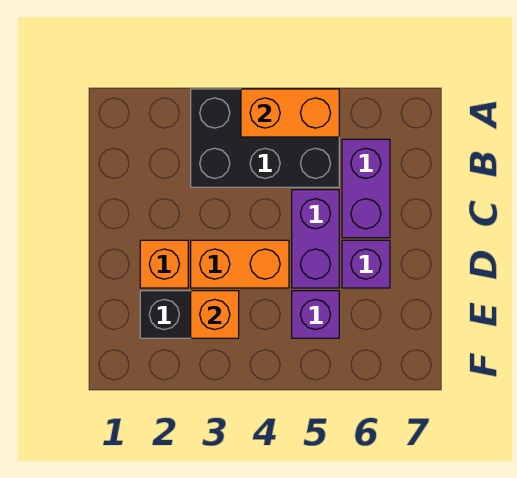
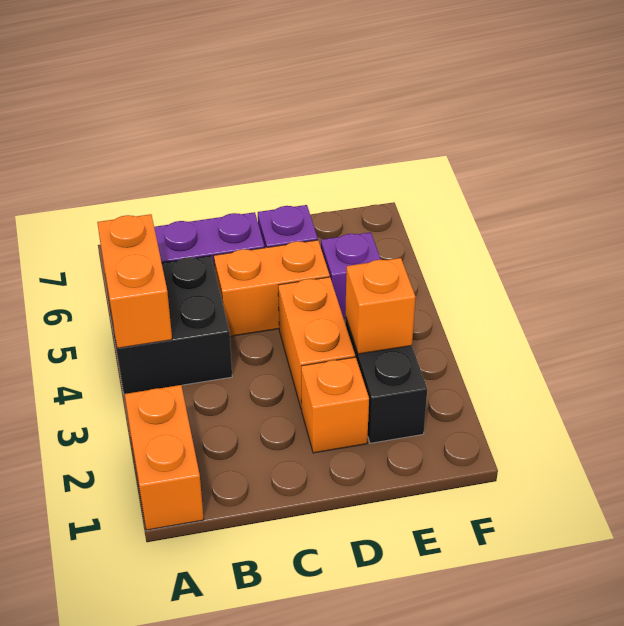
none -> orange brick A1:A2 level 1
black brick A3:B5 level 1 -> black brick A4:B5 level 1
purple brick C5:D5 level 1 -> orange brick C5:D5 level 1

